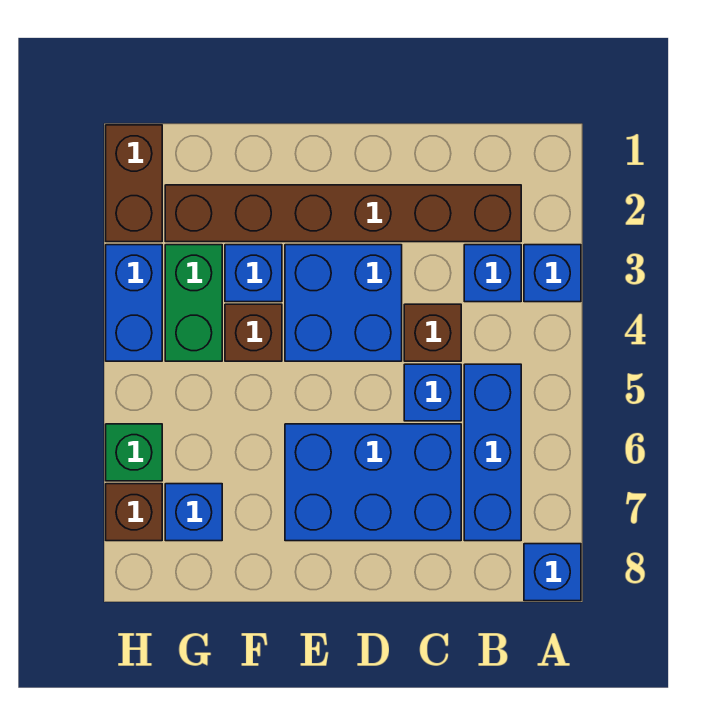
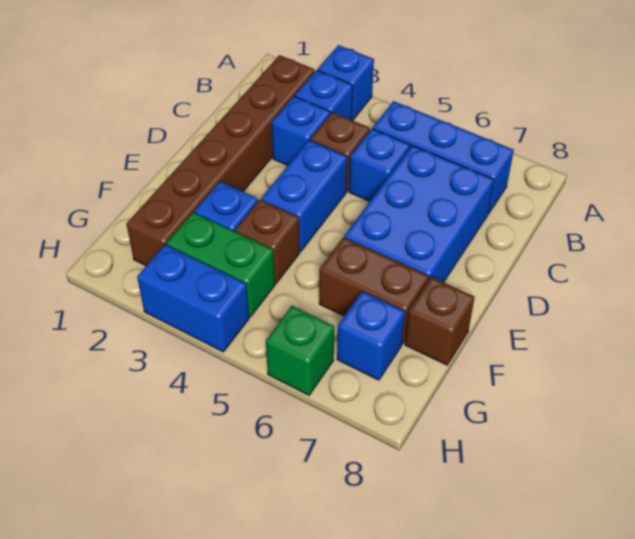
blue brick A8 level 1 -> blue brick C3 level 1
blue brick D3:E4 level 1 -> blue brick D4:E4 level 1
brown brick H1:H2 level 1 -> brown brick F6:F7 level 1
brown brick H7 level 1 -> brown brick F8 level 1

